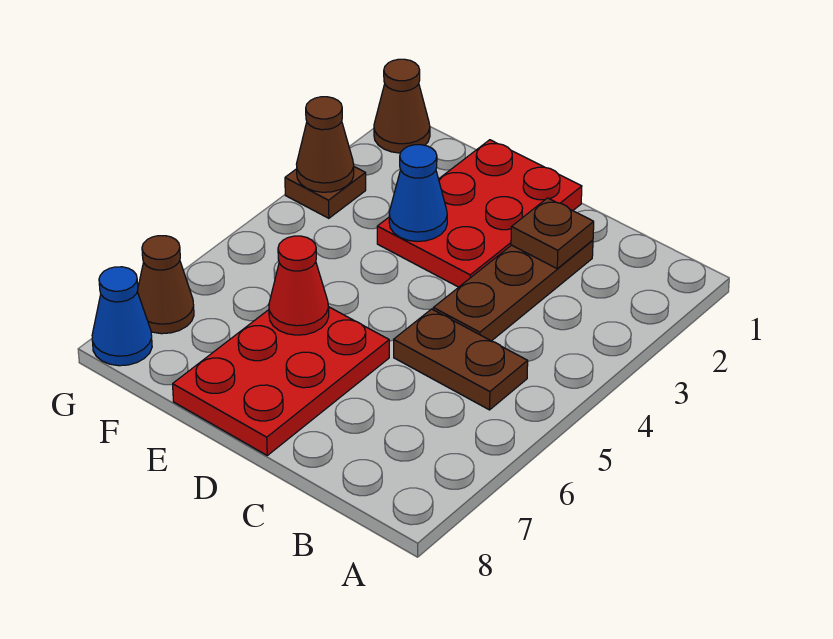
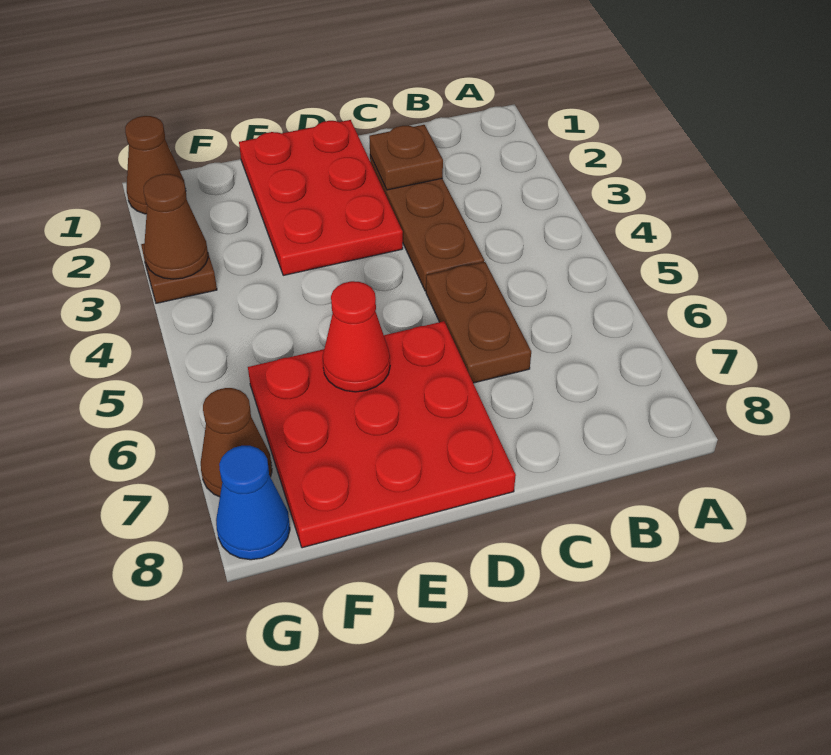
brown plate B5:C5 level 1 -> brown plate C5:C6 level 1
red plate D6:E8 level 1 -> red plate D6:F8 level 1
blue cone E3 level 2 -> none

